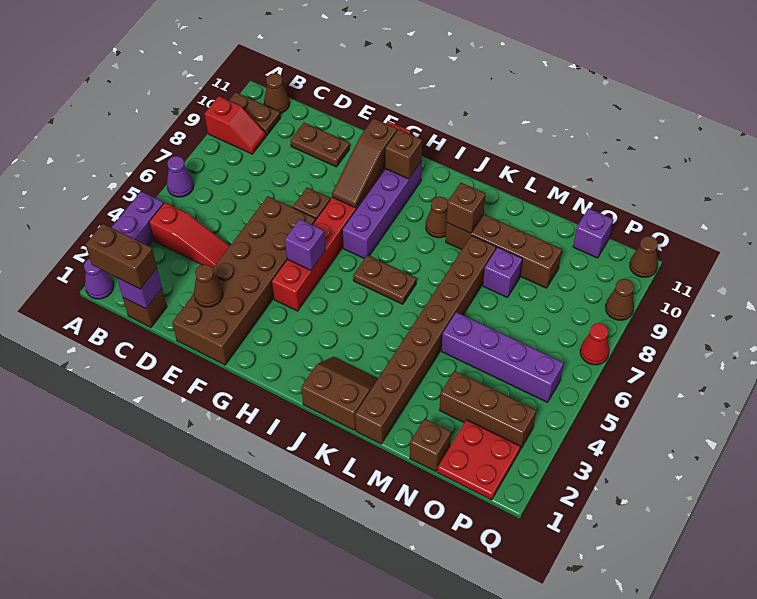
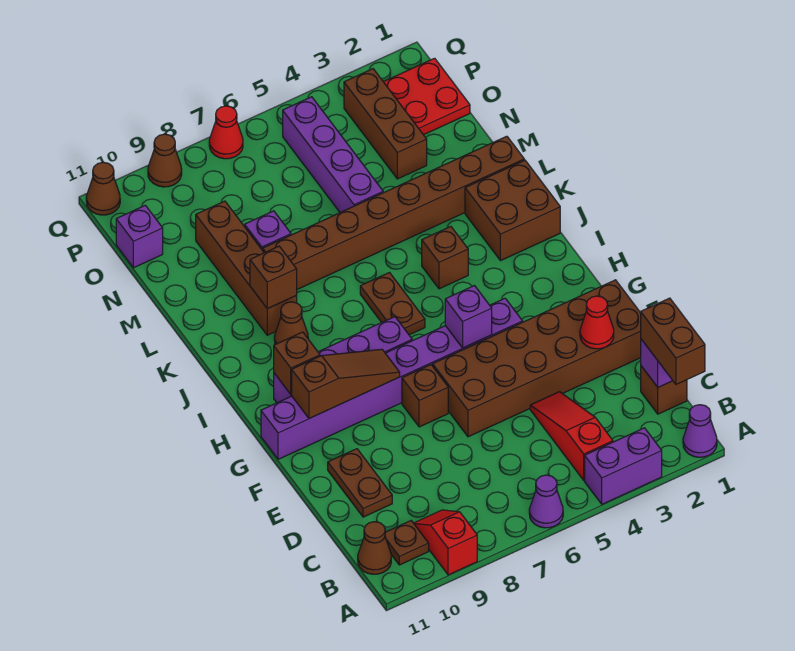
brown plate A10:B10 level 1 -> brown plate B10 level 1
brown cone E2 level 2 -> red cone E2 level 2
red brick G4:G11 level 1 -> purple brick G4:G11 level 1
brown slope J1:K2 level 1 top 1 -> brown brick J1:K2 level 1
brown brick N1 level 1 -> brown brick J4 level 1

